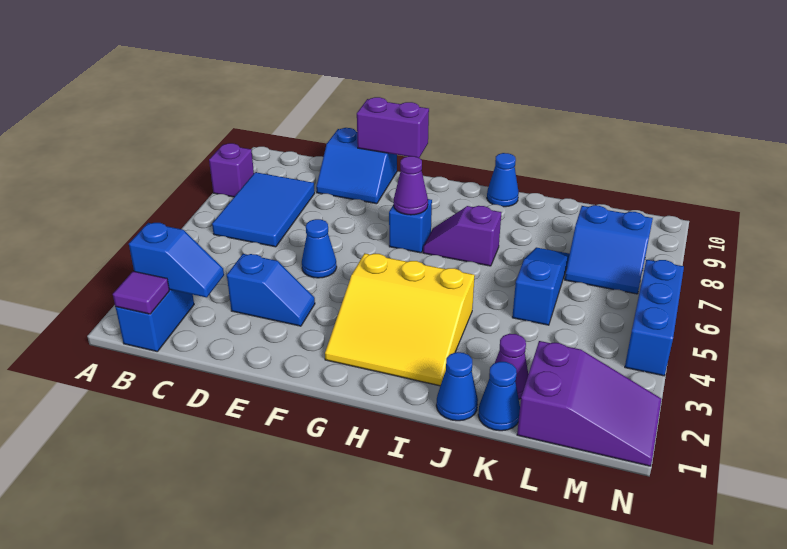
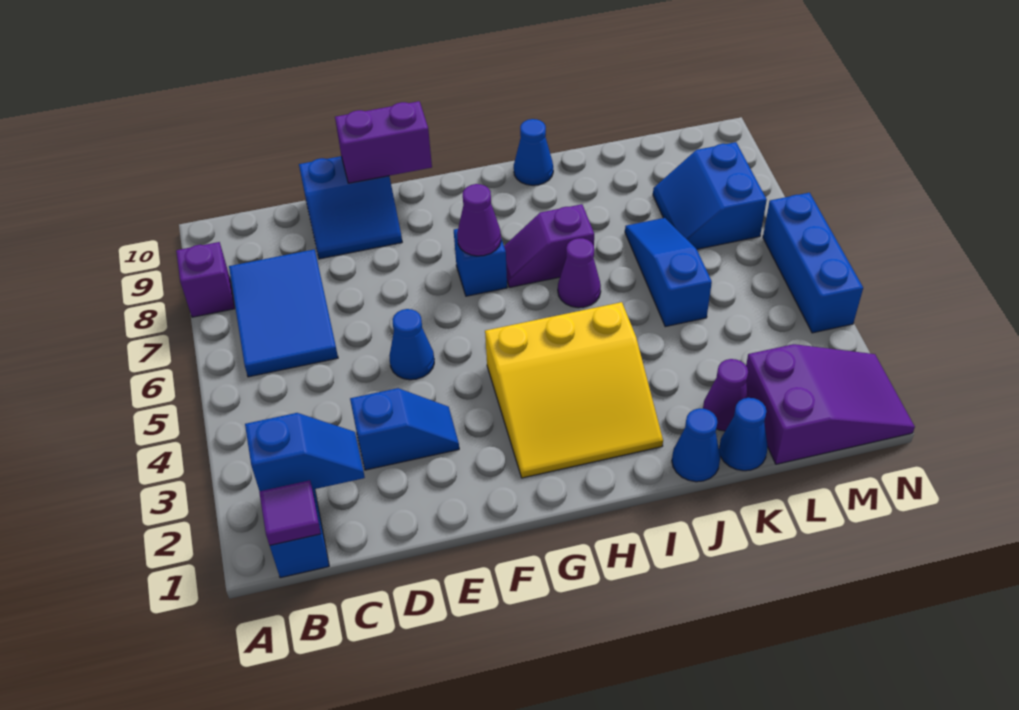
none -> purple cone I6 level 1
blue slope L7:M8 level 1 top 8 -> blue slope L7:M8 level 1 top M

